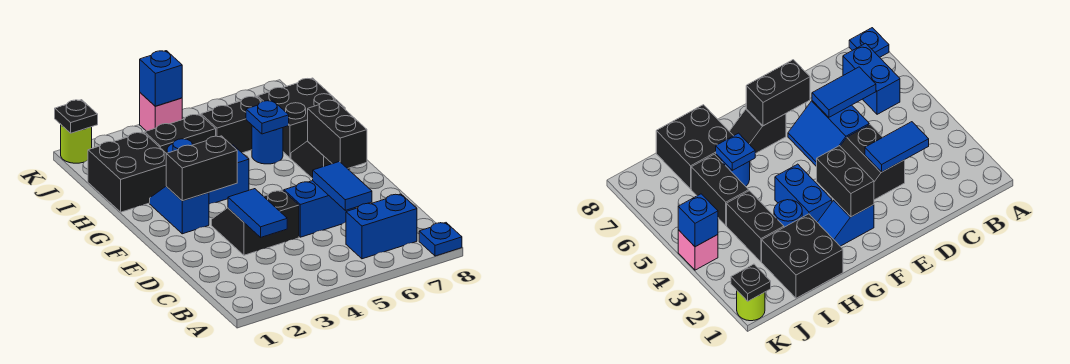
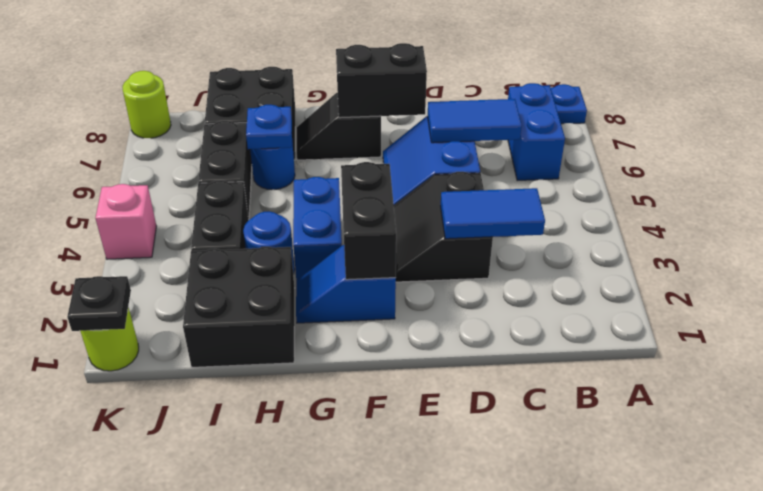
blue brick K4 level 2 -> none
none -> lime round brick K8 level 1

